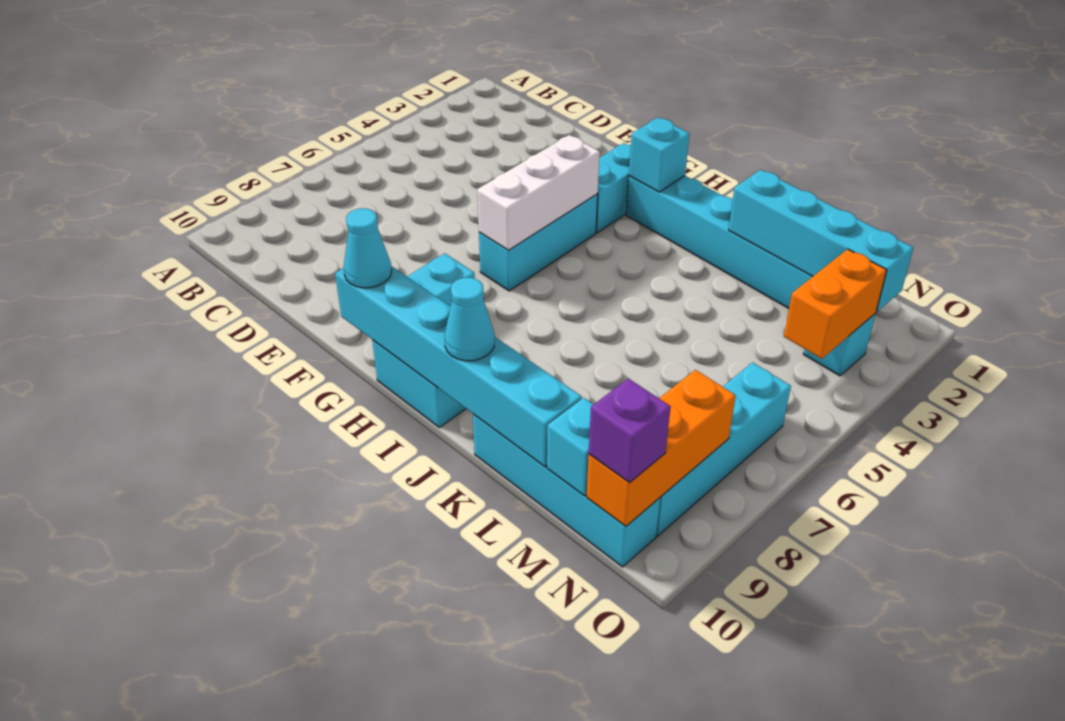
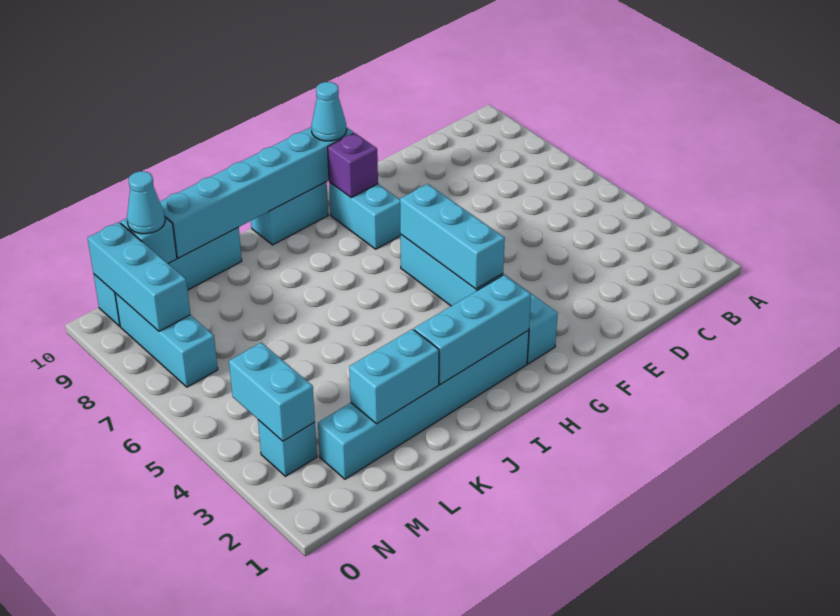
white brick G4:G6 level 2 -> cyan brick G4:G6 level 2
cyan brick H2 level 2 -> cyan brick H2:J2 level 2
cyan cone J10 level 3 -> cyan cone M10 level 3
cyan brick K2:N2 level 2 -> cyan brick K2:L2 level 2
orange brick N3:N4 level 2 -> cyan brick N3:N4 level 2
cyan brick N6:N9 level 1 -> cyan brick N7:N9 level 1
orange brick N8:N10 level 2 -> cyan brick N8:N10 level 2
purple brick N10 level 3 -> purple brick G9 level 2

